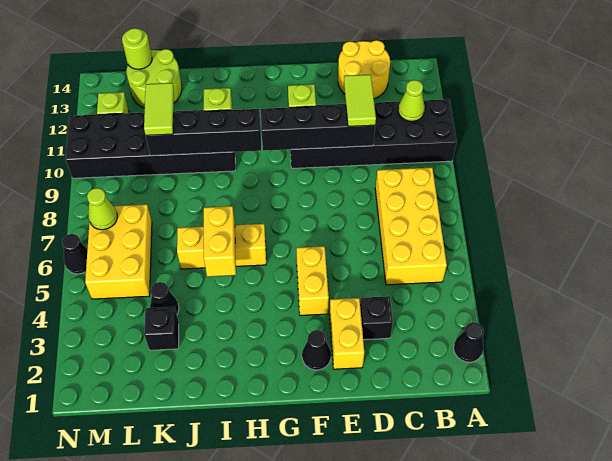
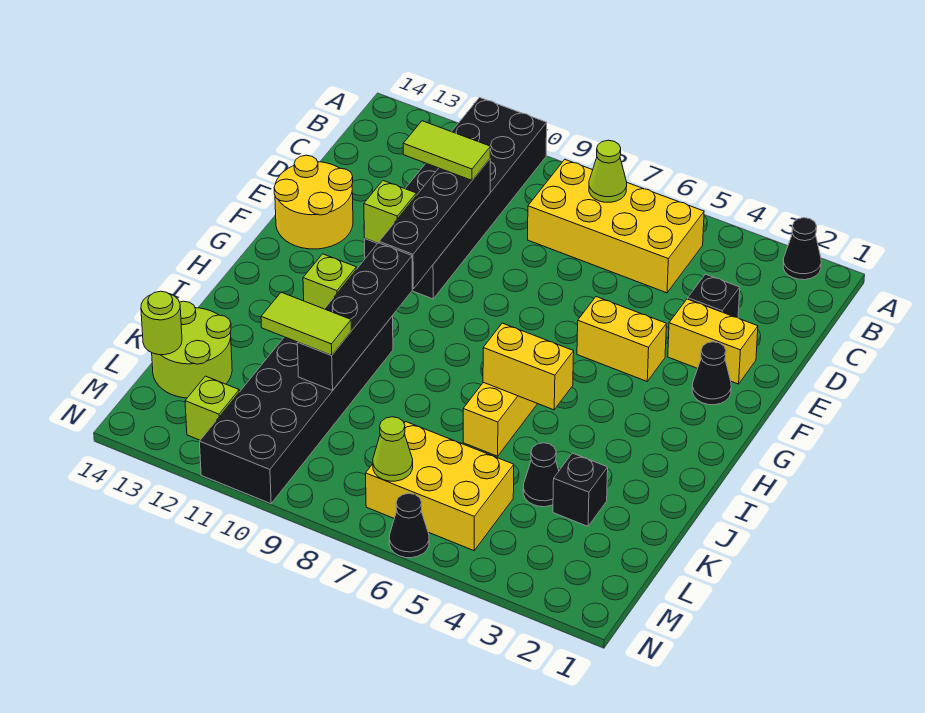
lime cone B11 level 2 -> lime cone B7 level 2
yellow round brick C13:D14 level 1 -> yellow round brick E13:F14 level 1

